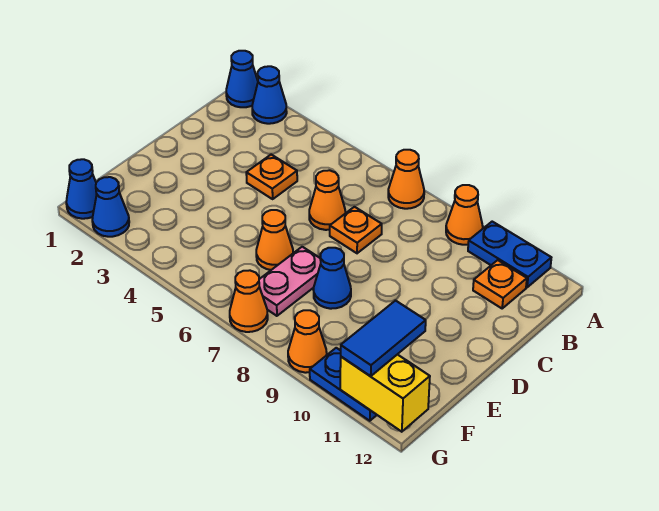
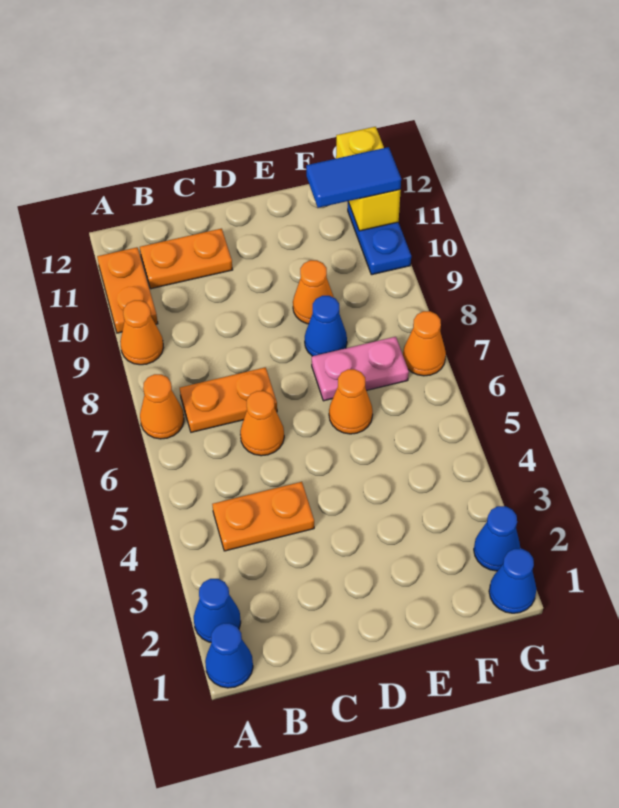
blue plate A10:A11 level 1 -> orange plate A10:A11 level 1
orange plate B11 level 1 -> orange plate B11:C11 level 1
orange plate C4 level 1 -> orange plate B4:C4 level 1
orange plate C7 level 1 -> orange plate B7:C7 level 1
orange cone G9 level 1 -> orange cone E9 level 1

